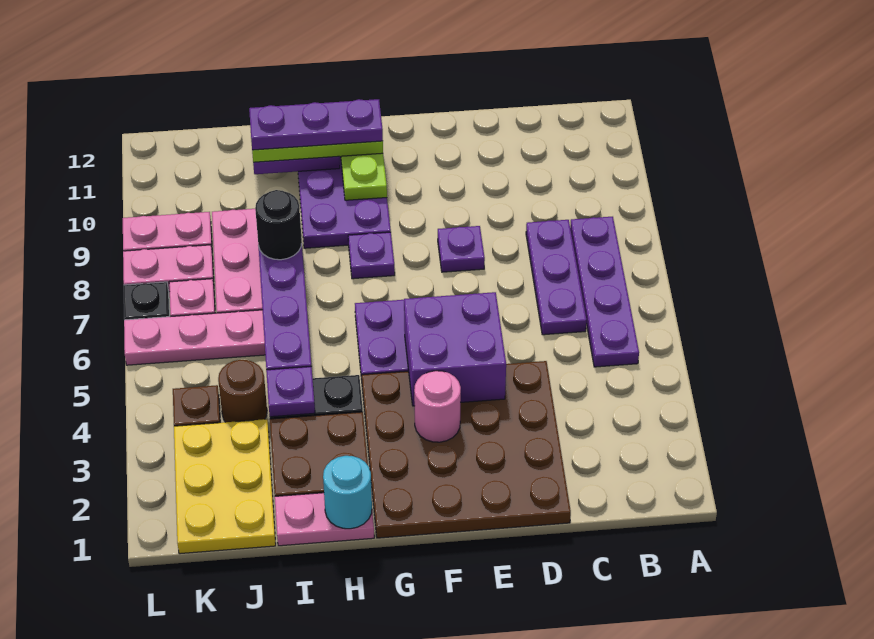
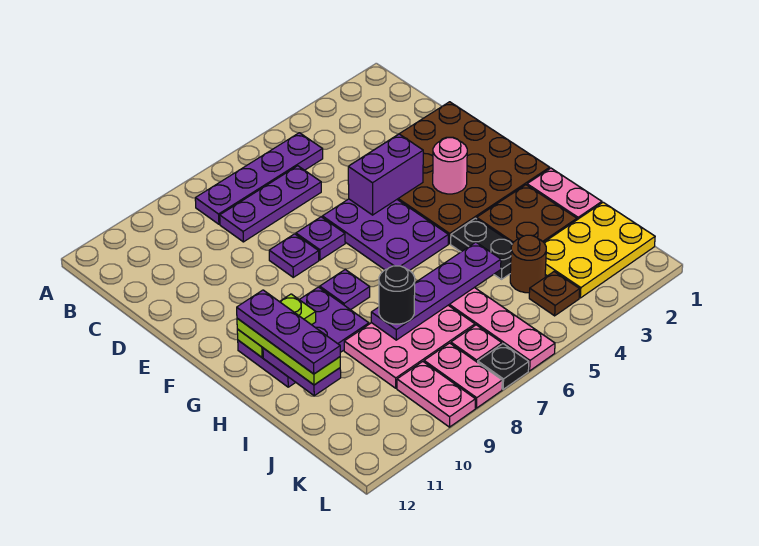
purple brick E4:F5 level 2 -> purple brick E4:E5 level 2
cyan round brick H1 level 2 -> none
purple plate I4 level 2 -> purple plate E7 level 1

